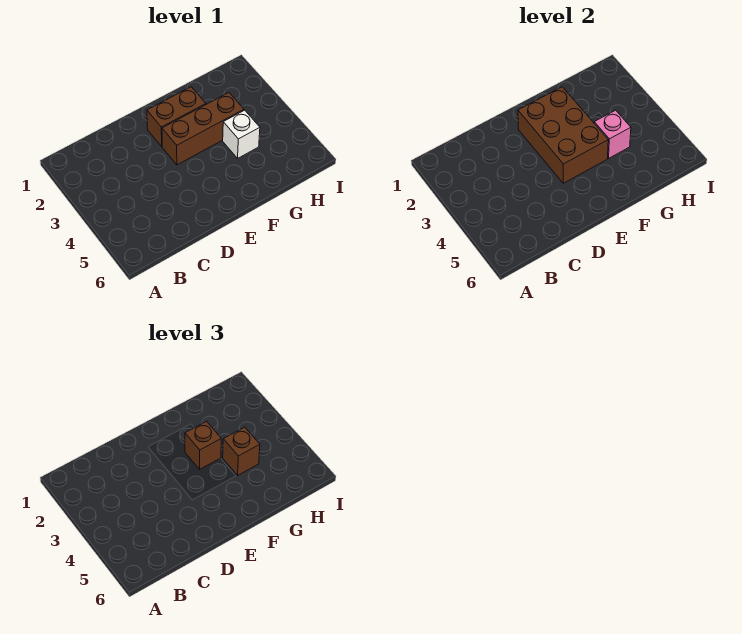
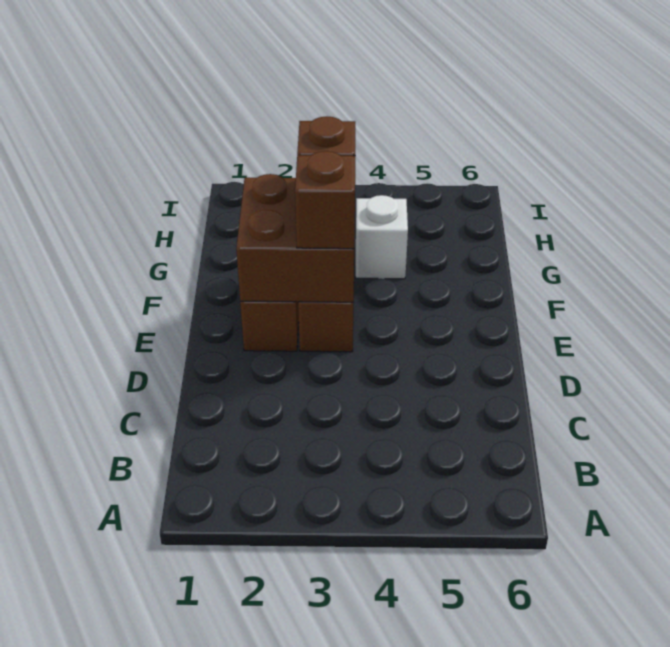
brown brick E2:F4 level 2 -> brown brick E2:F3 level 2
pink brick G4 level 2 -> none
brown brick G4 level 3 -> brown brick E3 level 3

